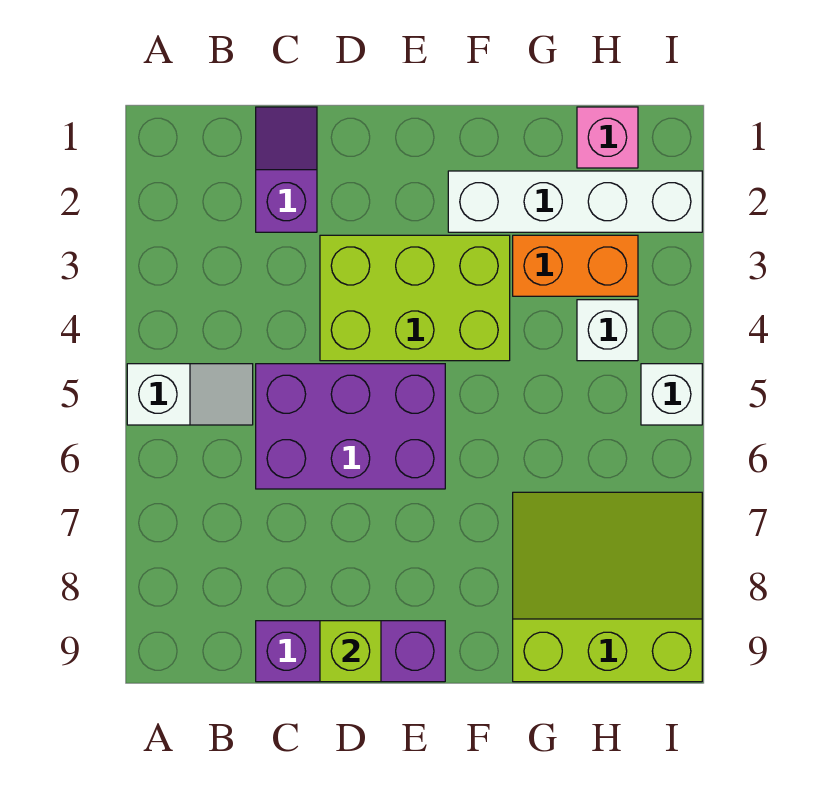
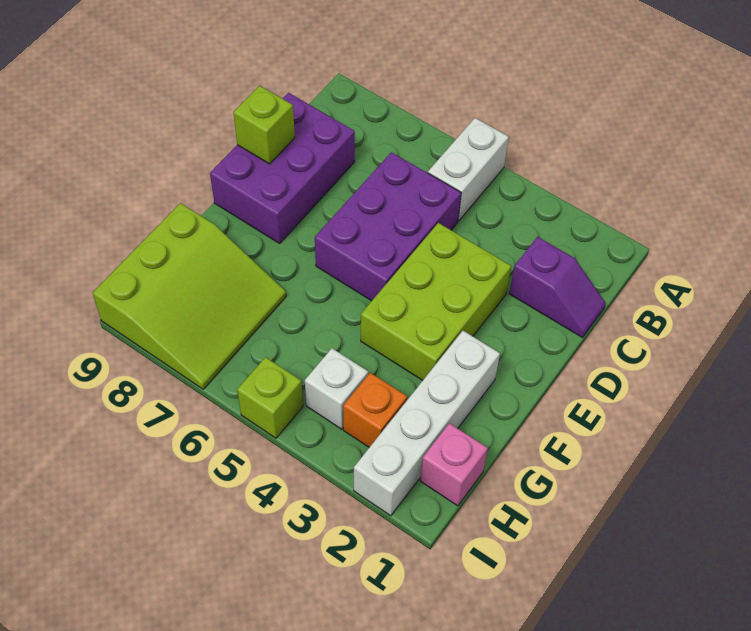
white slope A5:B5 level 1 top A -> white brick A5:B5 level 1
purple brick C9:E9 level 1 -> purple brick C8:E9 level 1
orange brick G3:H3 level 1 -> orange brick H3 level 1
white brick I5 level 1 -> lime brick I5 level 1

